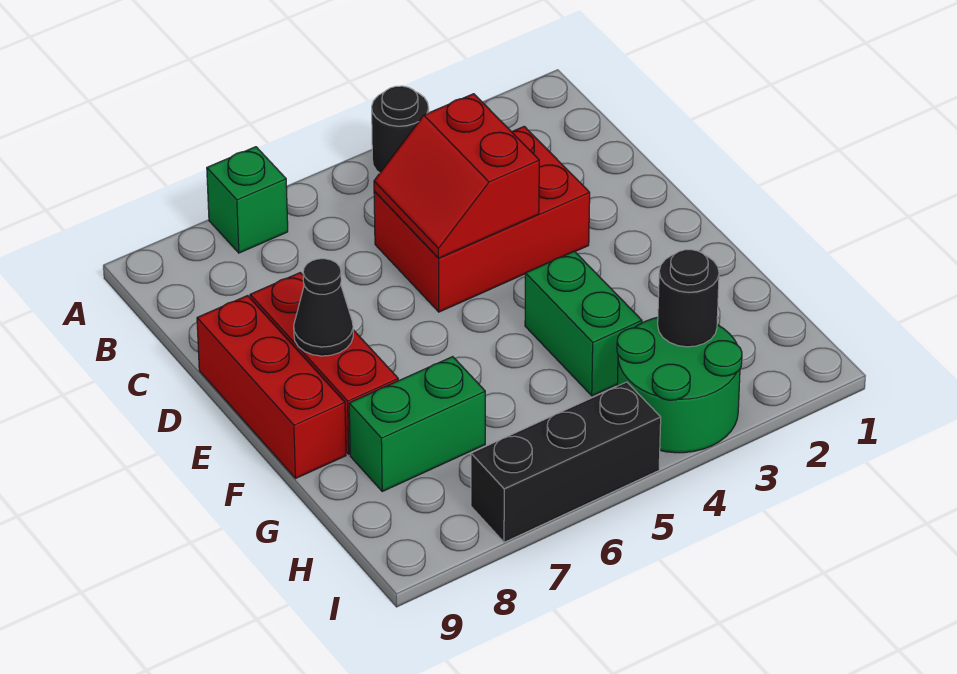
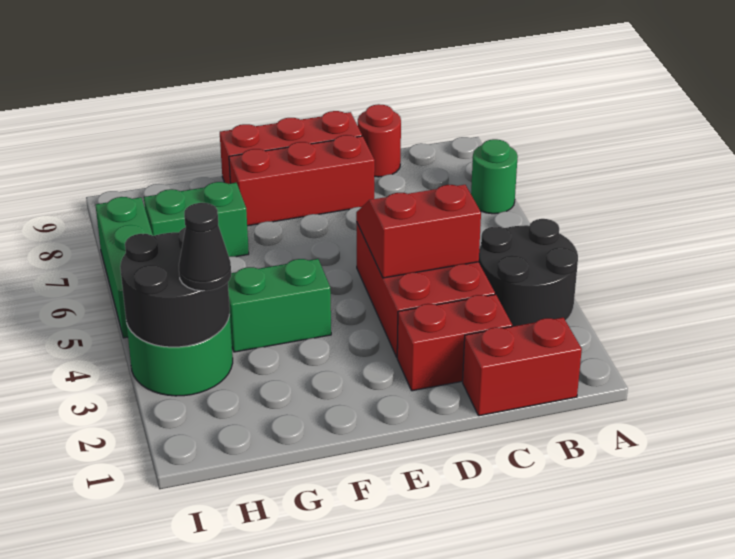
black round brick A4 level 1 -> black round brick A3:B4 level 1
green brick A7 level 1 -> green round brick A7 level 1
none -> red brick B1:C1 level 1
none -> red brick C2:D2 level 1
none -> red round brick C9 level 1
black cone E8 level 2 -> black cone H3 level 3
green brick G7:G8 level 1 -> green brick G7:H7 level 1
black round brick H3 level 2 -> black round brick H3:I4 level 2
black brick I5:I7 level 1 -> green brick I5:I7 level 1

